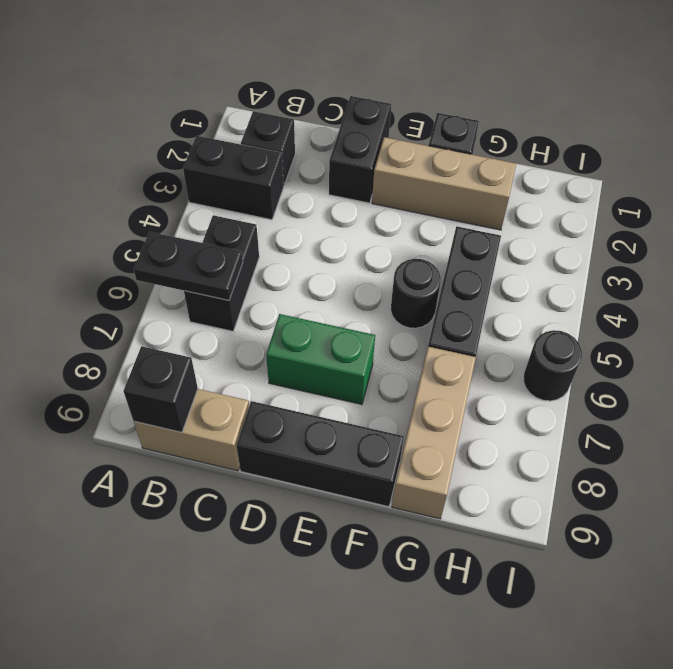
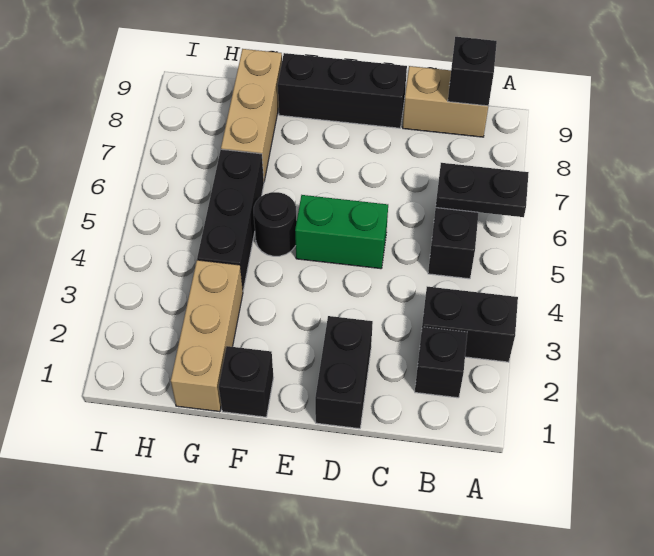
green brick D7:E7 level 1 -> green brick D5:E5 level 1
tan brick E2:G2 level 1 -> tan brick G1:G3 level 1
black round brick I6 level 1 -> none

